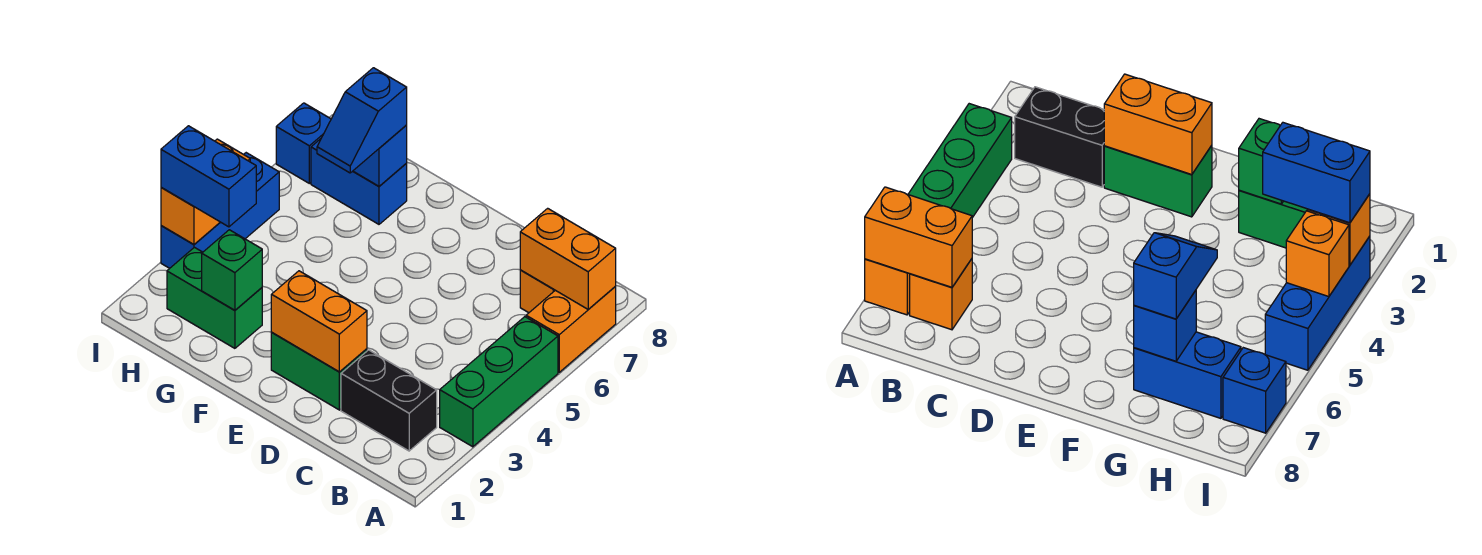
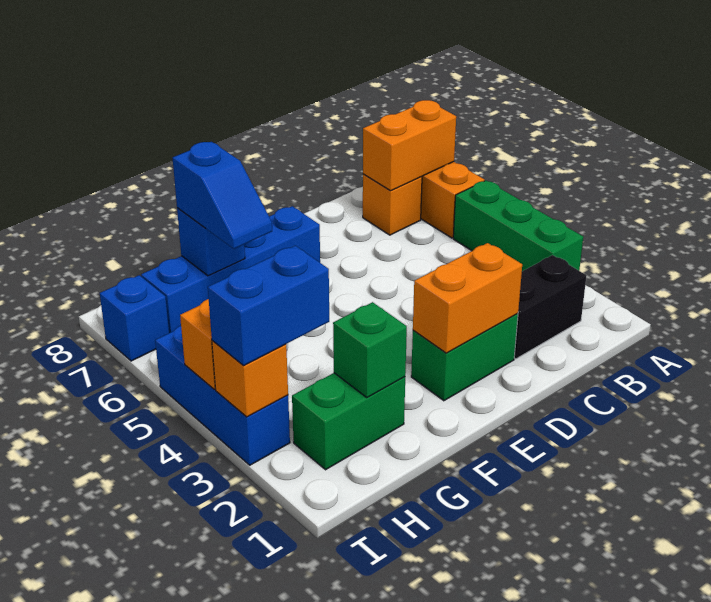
blue brick G7:H7 level 1 -> blue brick E7:H7 level 1

